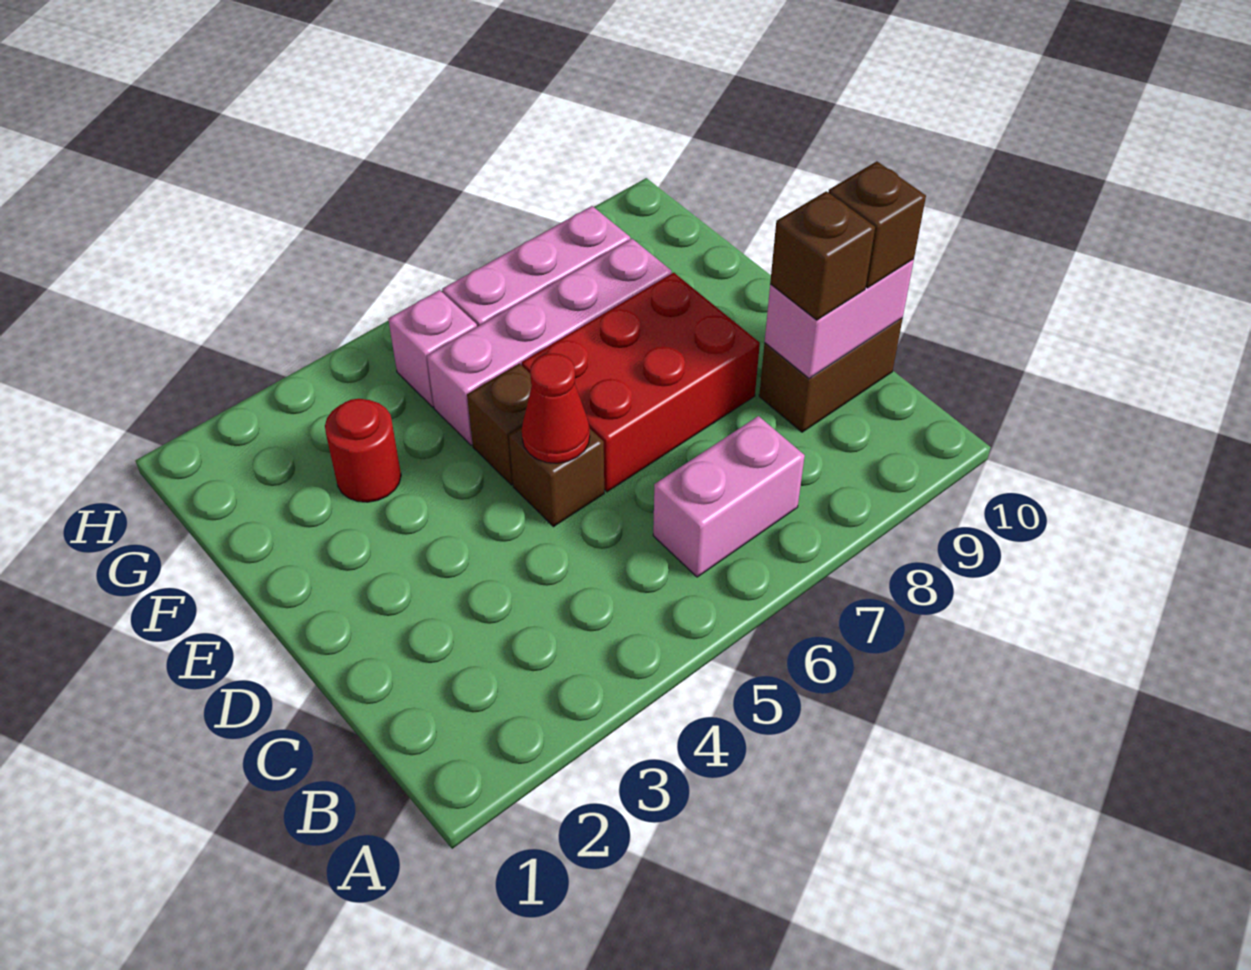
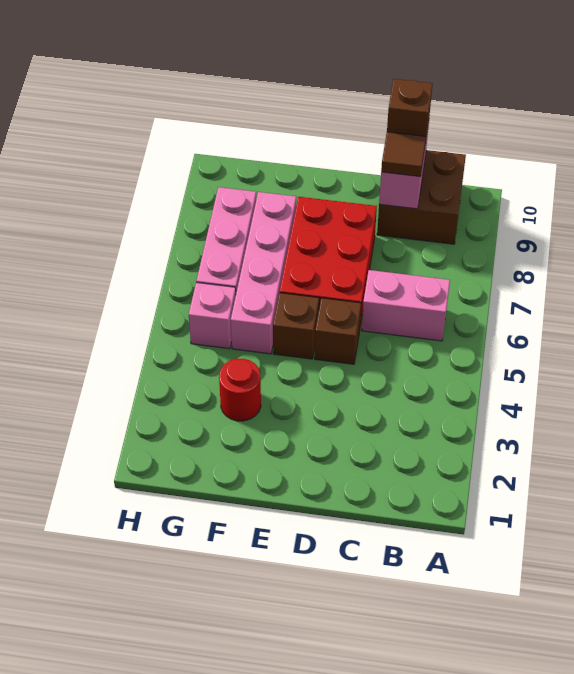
pink brick B6:B7 level 1 -> pink brick B6:C6 level 1
brown brick C9:C10 level 1 -> brown brick B9:C10 level 1
brown brick C9 level 3 -> brown tile C9 level 3
red cone D5 level 2 -> none

